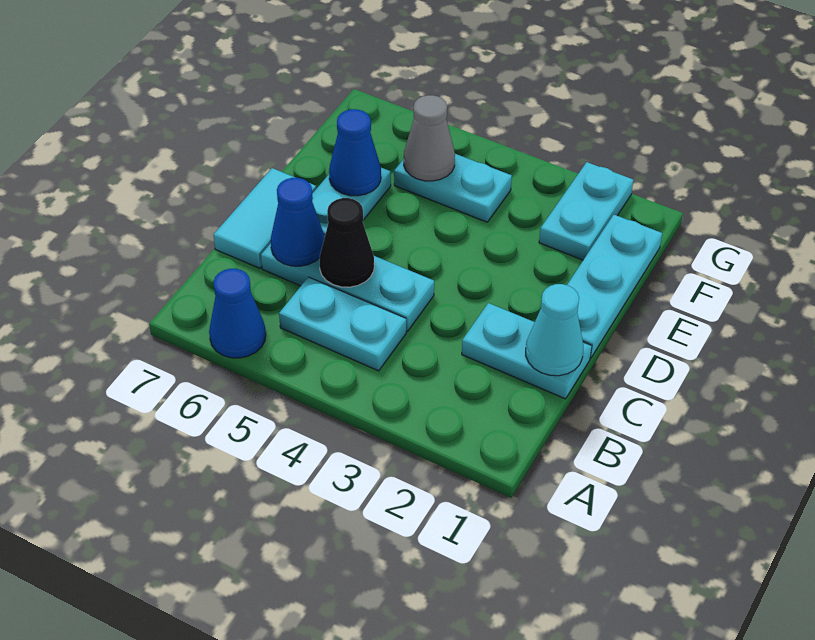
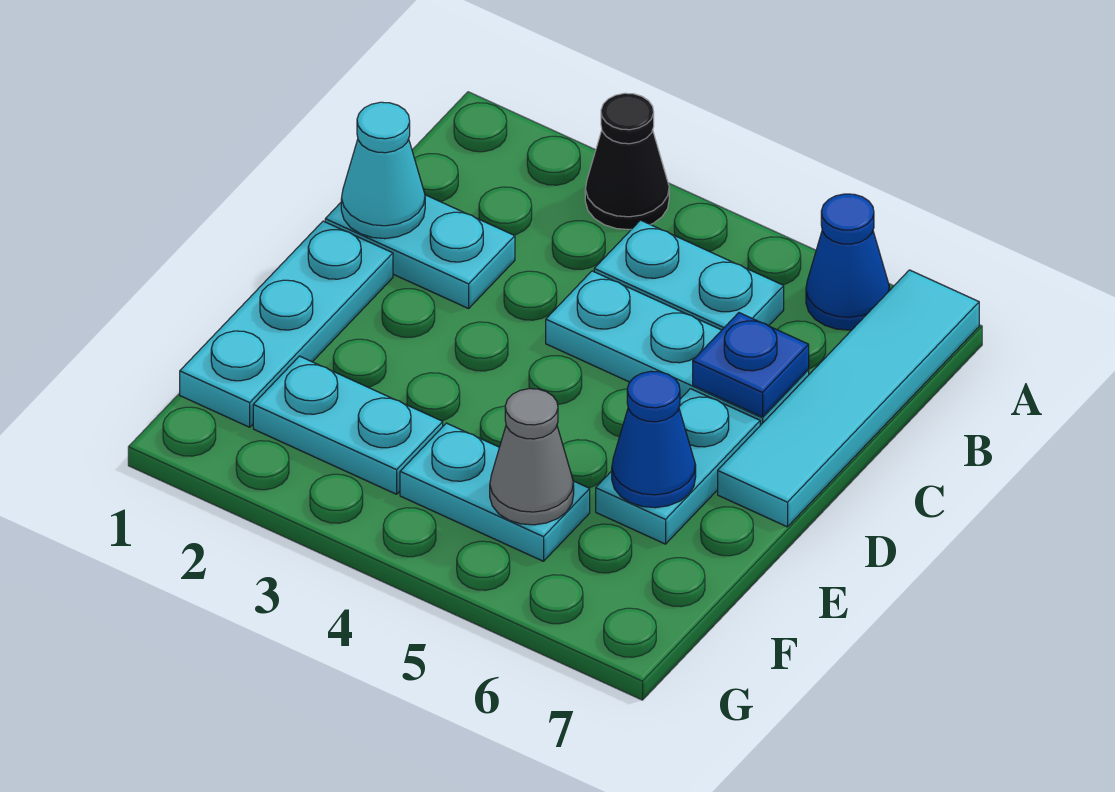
black cone C5 level 2 -> black cone A3 level 1
blue cone C6 level 2 -> blue plate C6 level 2
cyan tile C7:D7 level 1 -> cyan tile A7:D7 level 1
cyan plate F2:G2 level 1 -> cyan plate F2:F3 level 1

